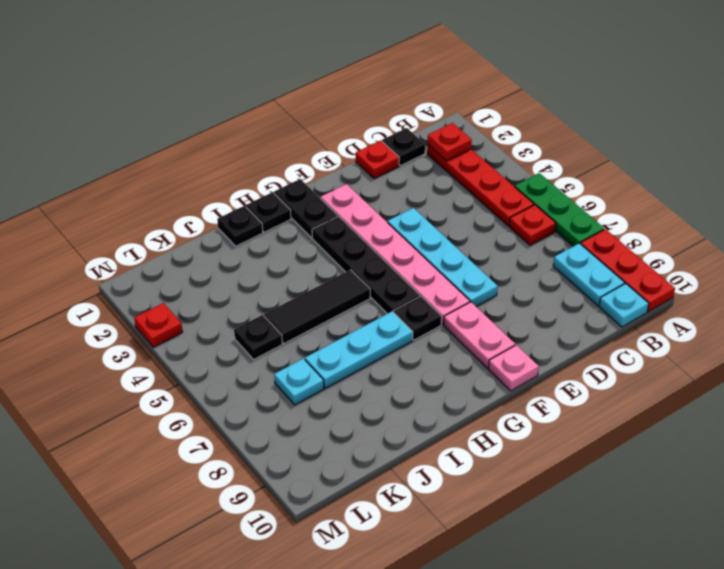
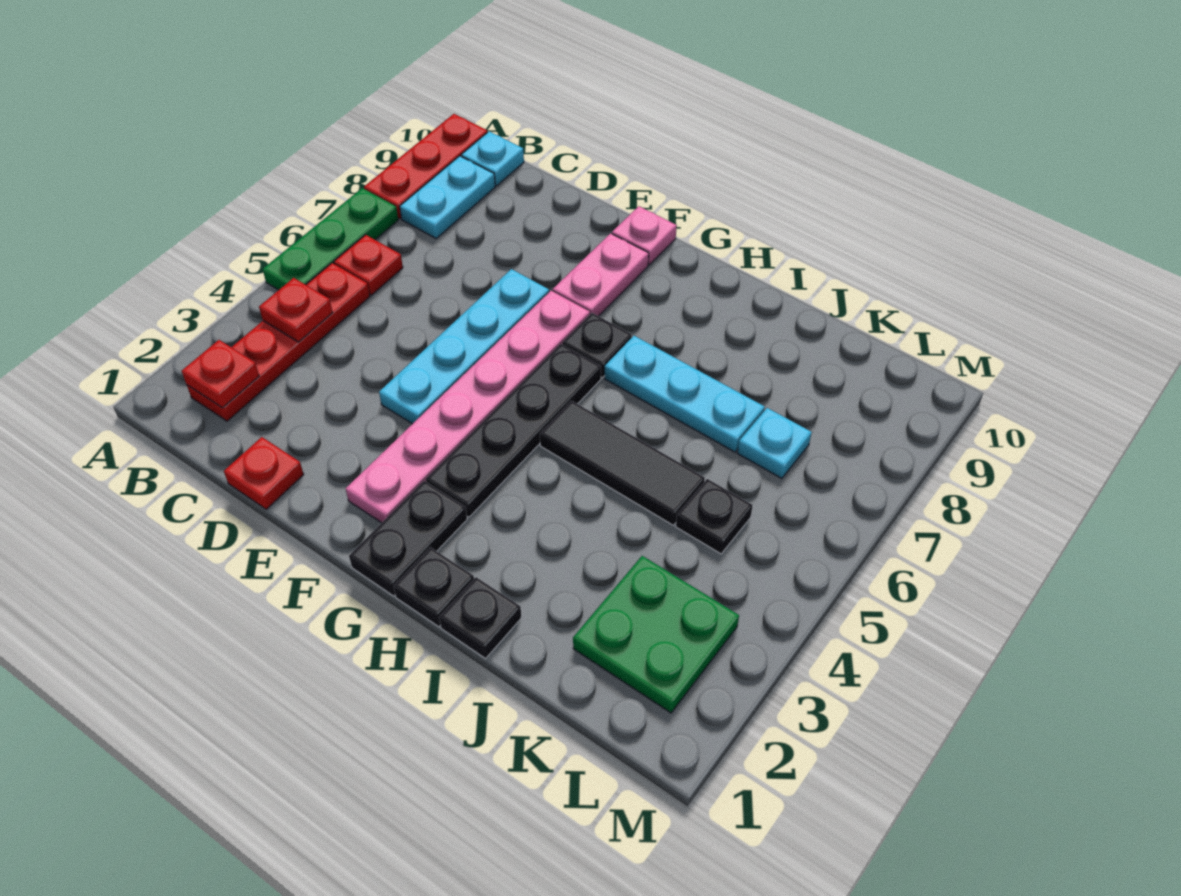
black plate C1 level 1 -> none
none -> green plate K2:L3 level 1
red plate M3 level 1 -> red plate B4 level 2

